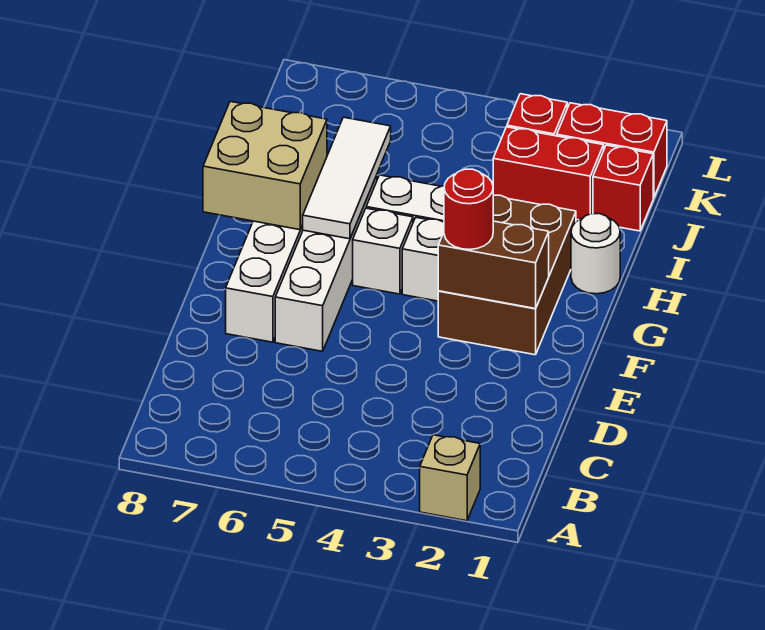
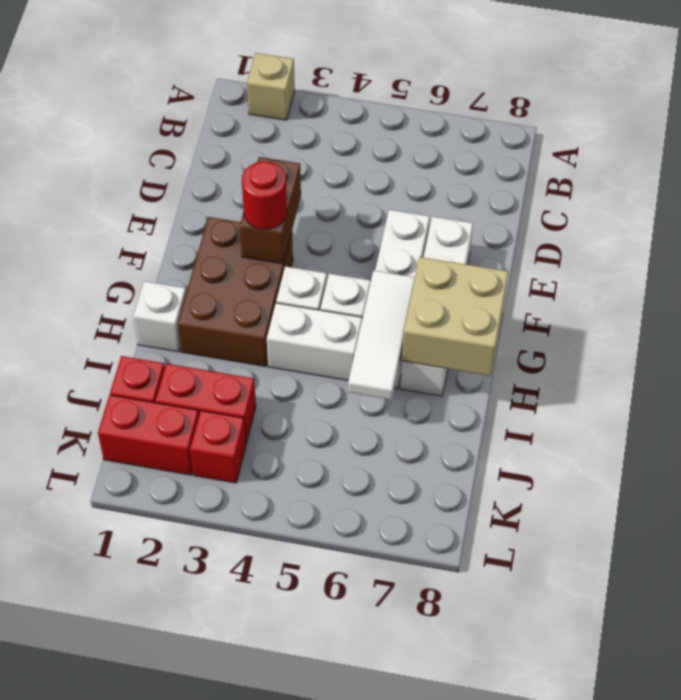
brown brick F2:F3 level 2 -> brown brick E3:F3 level 2
white round brick H1 level 1 -> white brick H1 level 1

